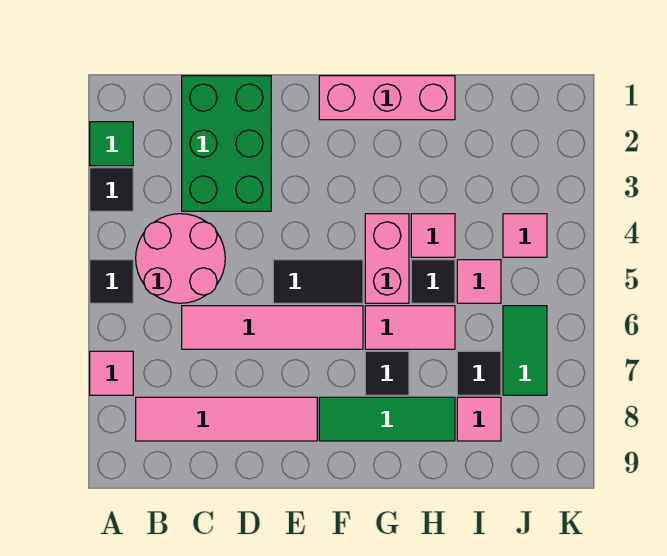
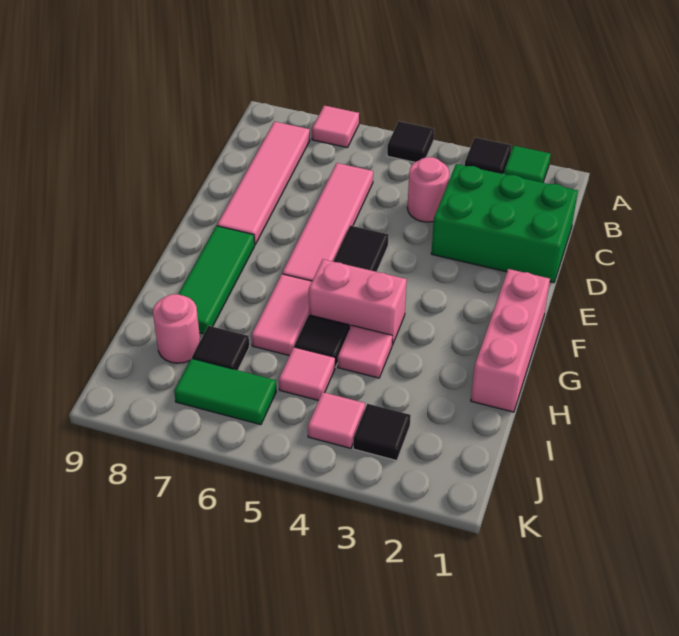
pink round brick B4:C5 level 1 -> pink round brick C4 level 1
black tile G7 level 1 -> black tile J3 level 1
pink tile I8 level 1 -> pink round brick I8 level 1

